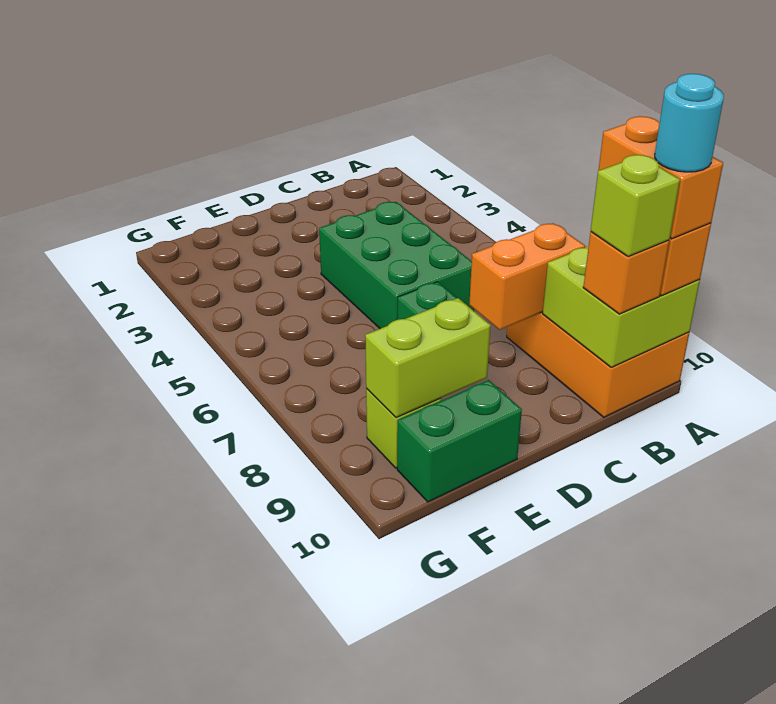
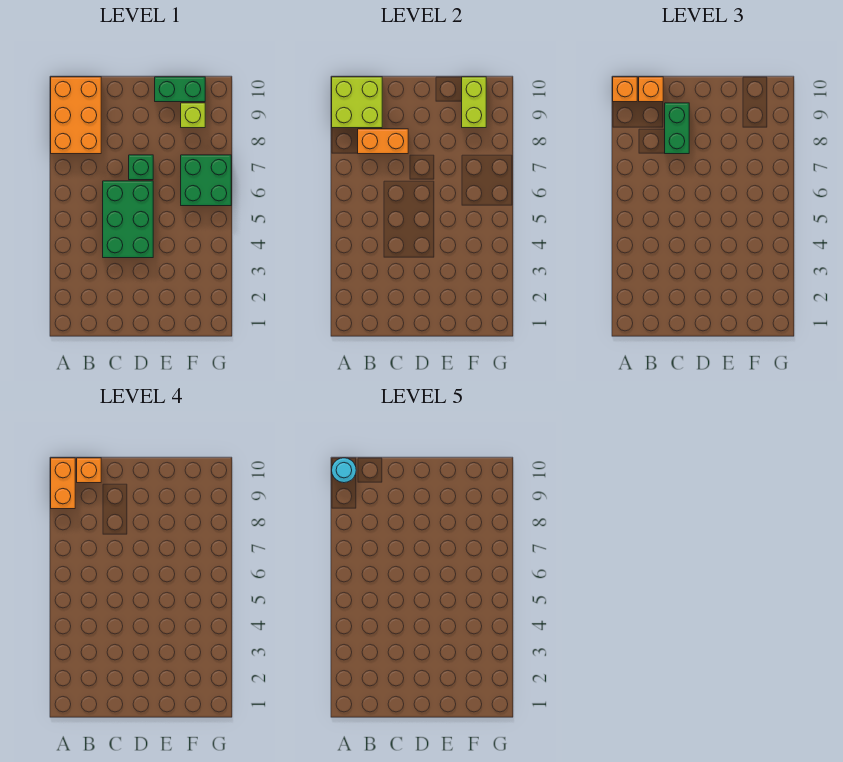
lime brick B10 level 4 -> orange brick B10 level 4
none -> green brick C8:C9 level 3
lime brick E9:F9 level 2 -> lime brick F9:F10 level 2
none -> green brick F6:G7 level 1

